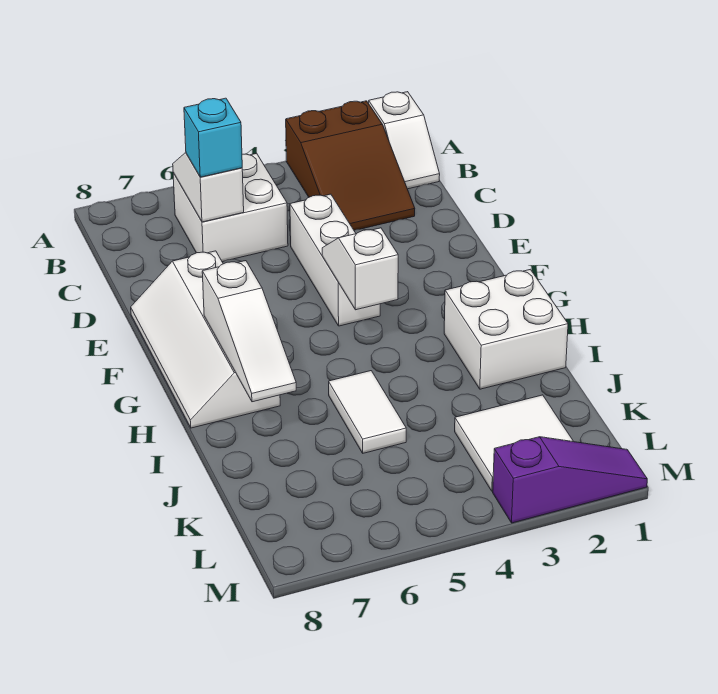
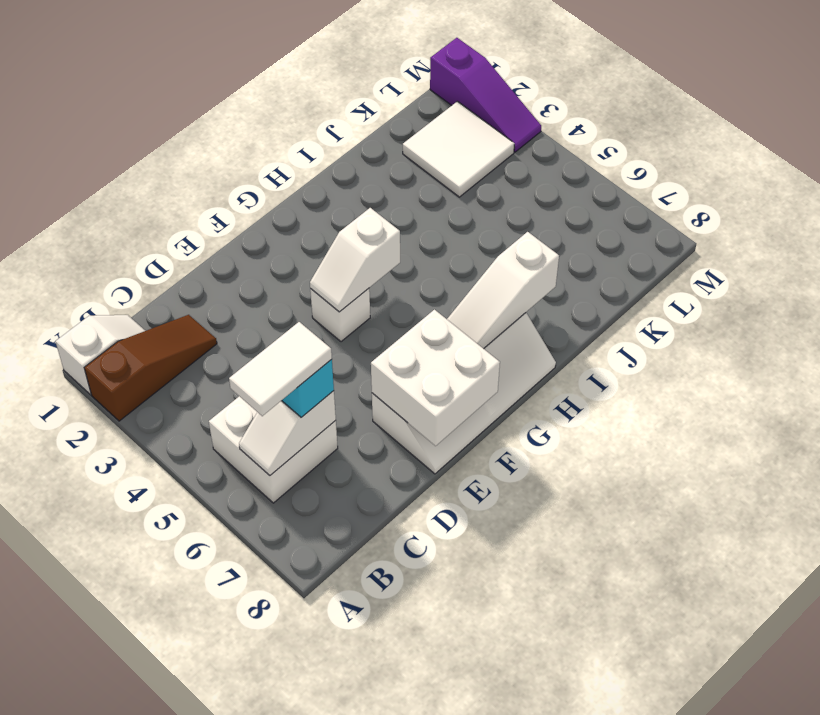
brown slope A2:C3 level 1 top A -> brown slope A2:C2 level 1 top A
white brick D4:F4 level 1 -> white brick F4 level 1
white slope G7:I7 level 2 top G -> white slope G7:I7 level 2 top I
white brick H1:I2 level 1 -> white brick E7:F8 level 2
white tile I5:J5 level 1 -> white tile B6:C6 level 4
purple slope M1:M3 level 1 top 3 -> purple slope M1:M3 level 1 top 1

